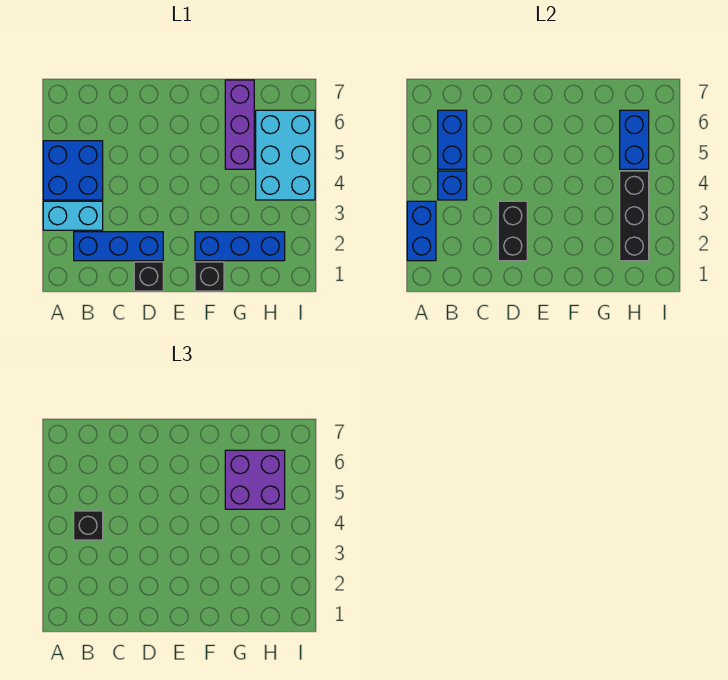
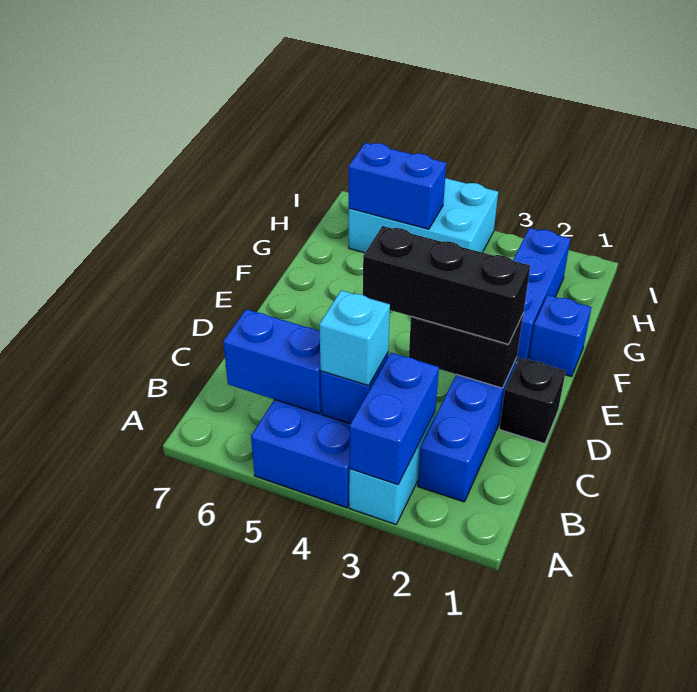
blue brick A2:A3 level 2 -> blue brick A3:B3 level 2
black brick B4 level 3 -> cyan brick B4 level 3
black brick F1 level 1 -> blue brick F1 level 1
purple brick G5:G7 level 1 -> none
purple brick G5:H6 level 3 -> none
black brick H2:H4 level 2 -> black brick D2:D4 level 3

